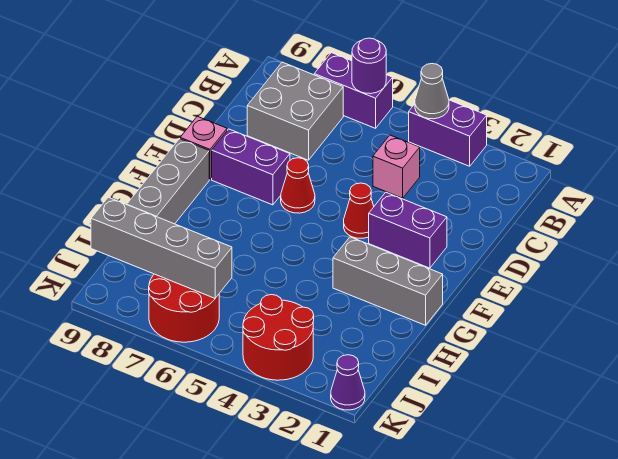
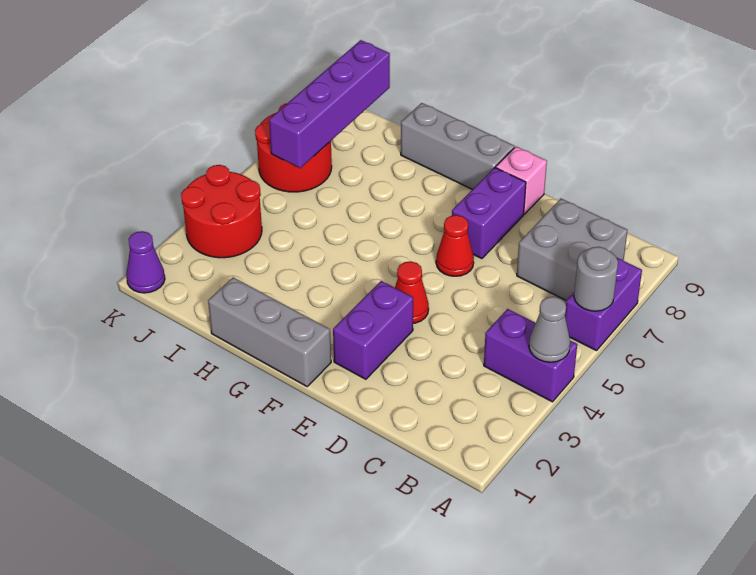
purple brick A3:A4 level 1 -> purple brick A4:B4 level 1
purple round brick A6 level 2 -> grey round brick A6 level 2
pink brick C4 level 1 -> none
grey brick G1:G3 level 1 -> grey brick F1:H1 level 1
grey brick J6:J9 level 2 -> purple brick J6:J9 level 2

